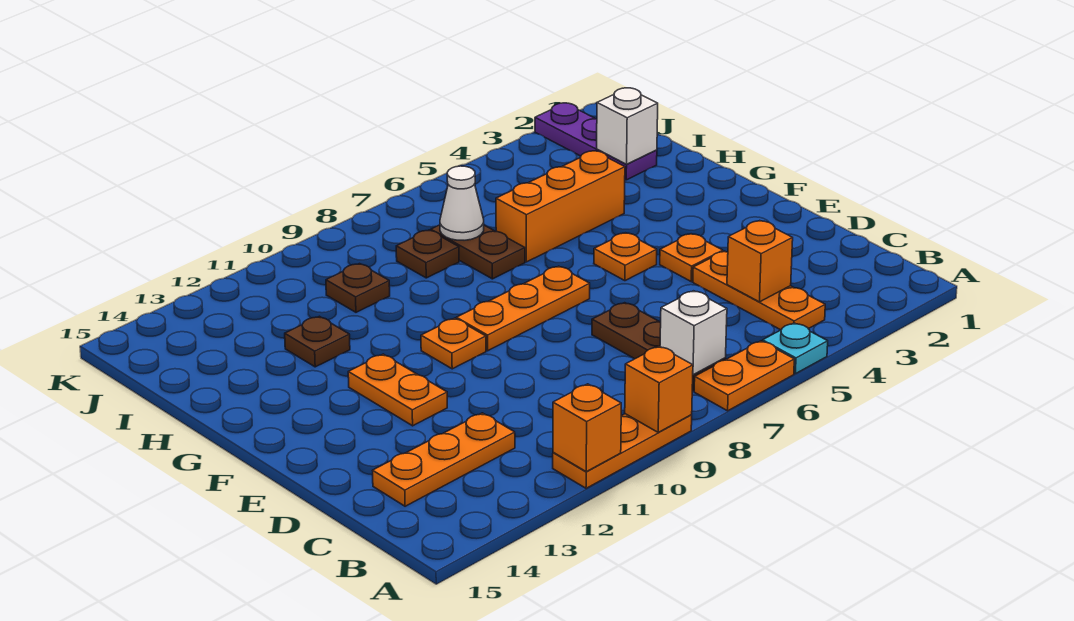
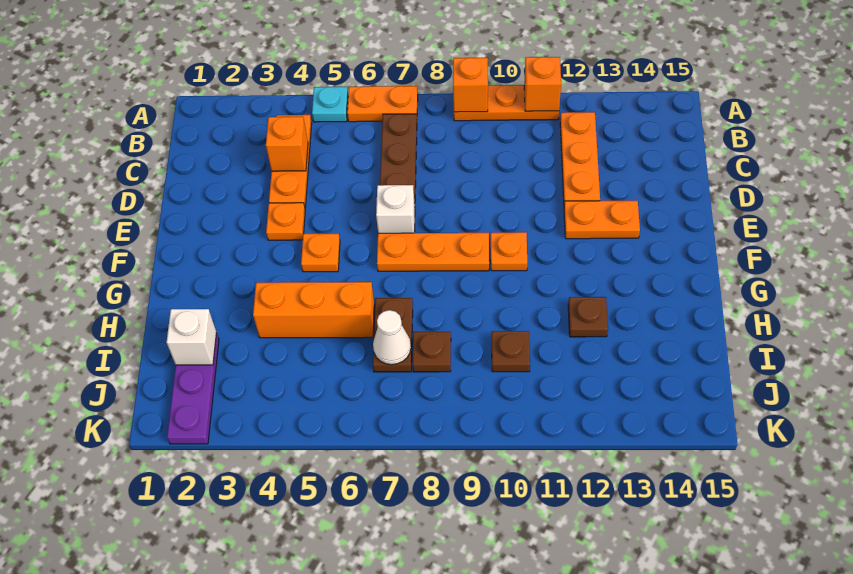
white brick B7 level 2 -> white brick E7 level 1
orange plate C12:C14 level 1 -> orange plate B12:D12 level 1
orange plate E12:F12 level 1 -> orange plate E12:E13 level 1

